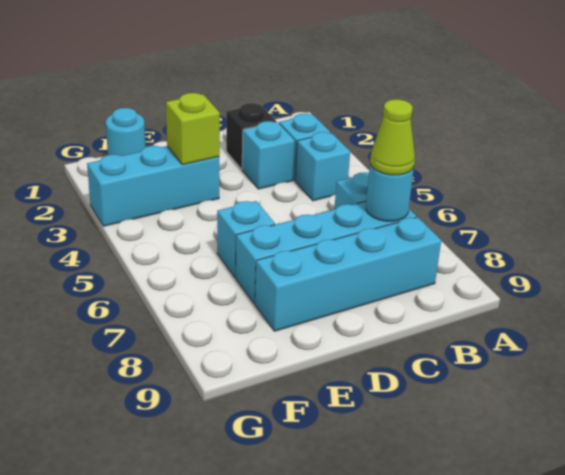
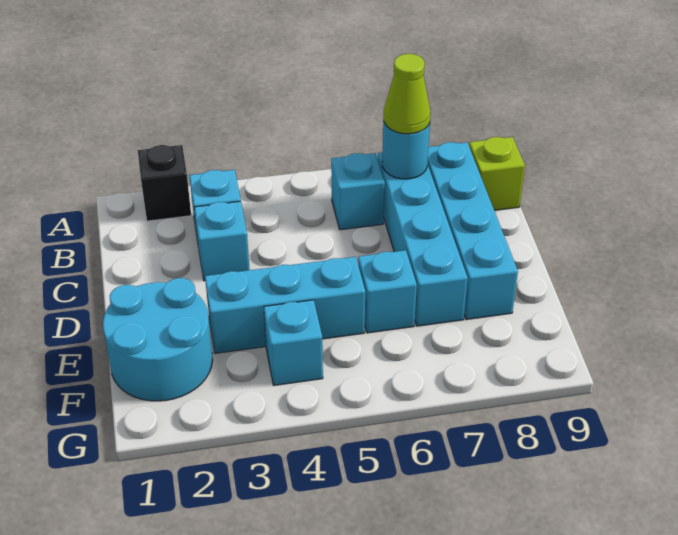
cyan brick B4 level 1 -> cyan brick F4 level 1
black brick C2 level 1 -> black brick A2 level 1
cyan brick E3:G3 level 1 -> cyan brick E3:E5 level 1
lime brick E3 level 2 -> lime brick B9 level 1
cyan round brick F1 level 1 -> cyan round brick E1:F2 level 1

